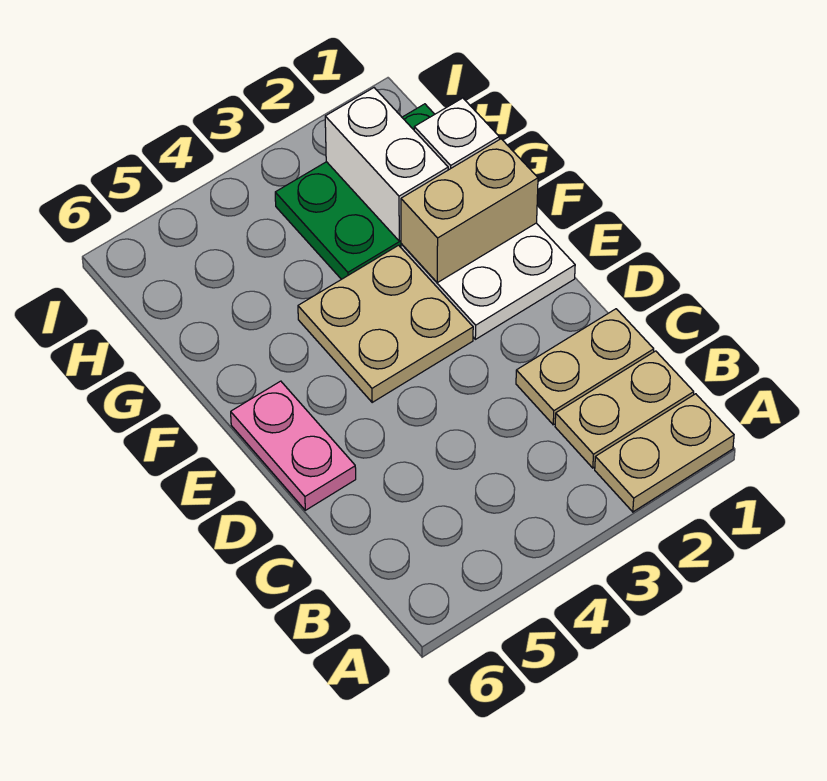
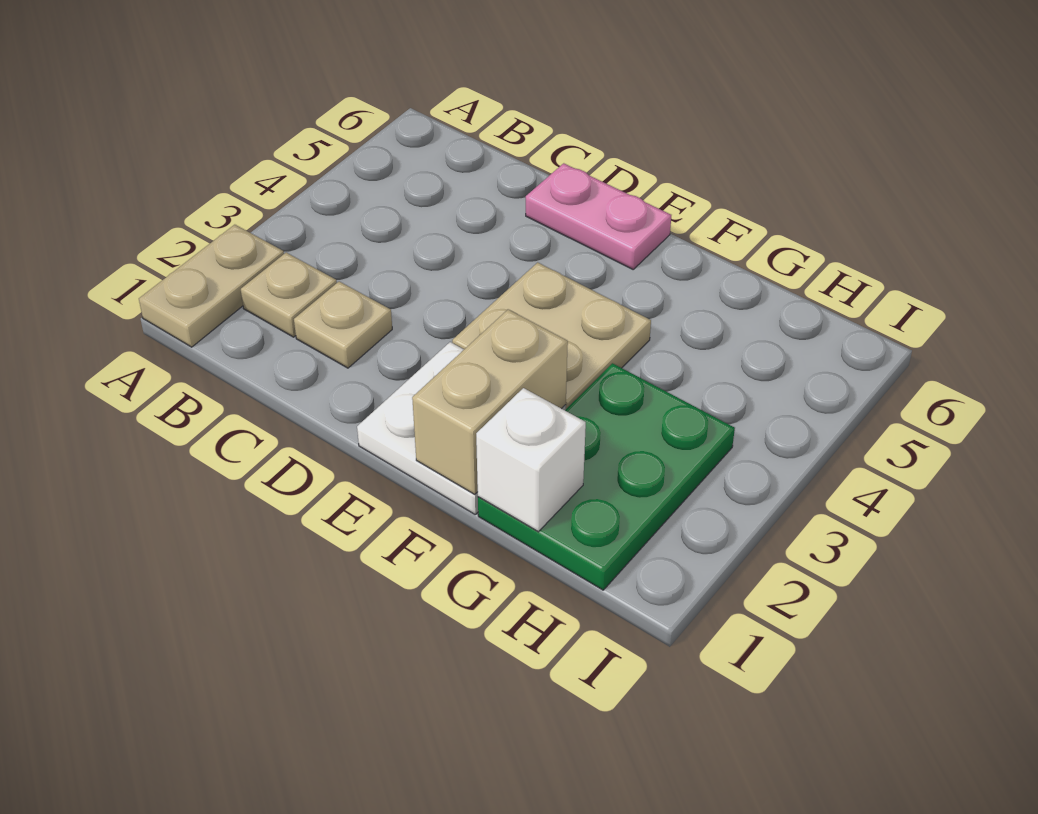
tan plate B1:B2 level 1 -> tan plate B2 level 1
tan plate C1:C2 level 1 -> tan plate C2 level 1
white brick G2:H2 level 2 -> none

